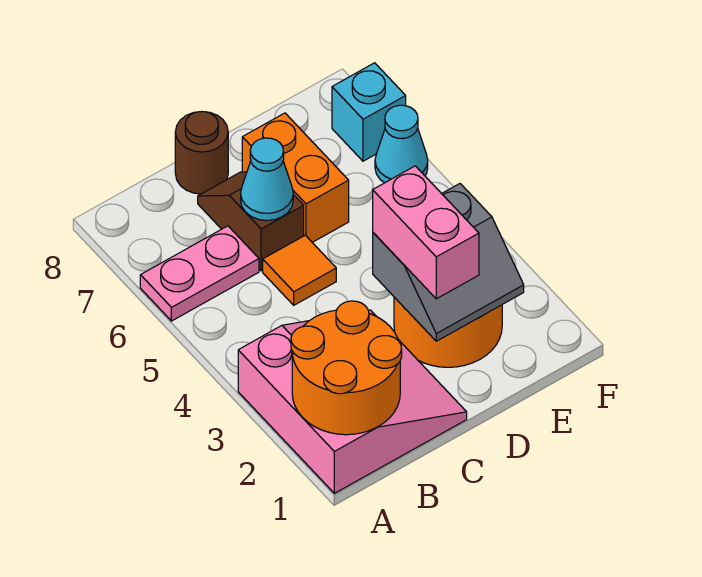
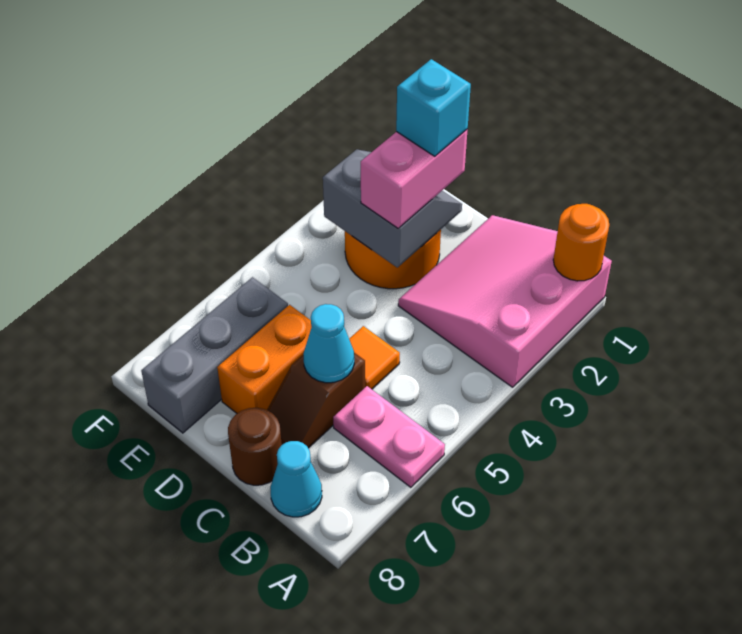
orange round brick A1:B2 level 2 -> orange round brick A1 level 2
none -> grey brick E6:E8 level 1
cyan cone F6 level 1 -> cyan cone B8 level 1
cyan brick F7 level 1 -> cyan brick D2 level 4

